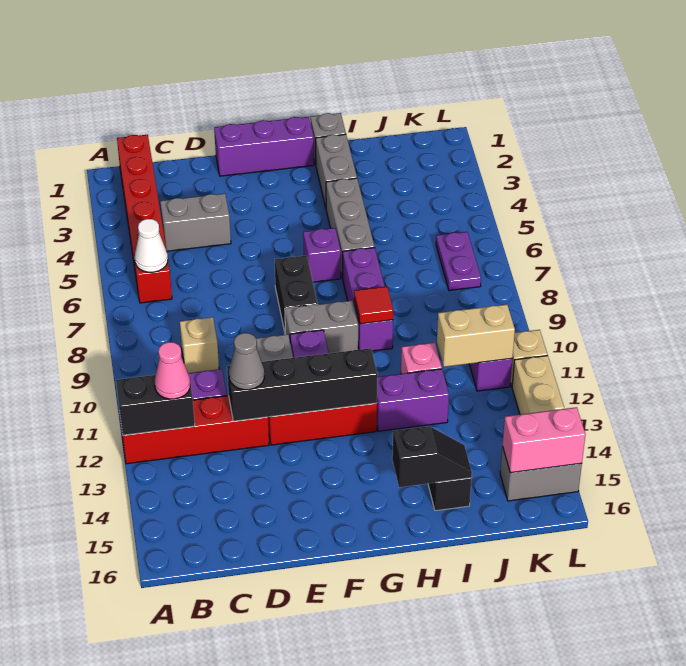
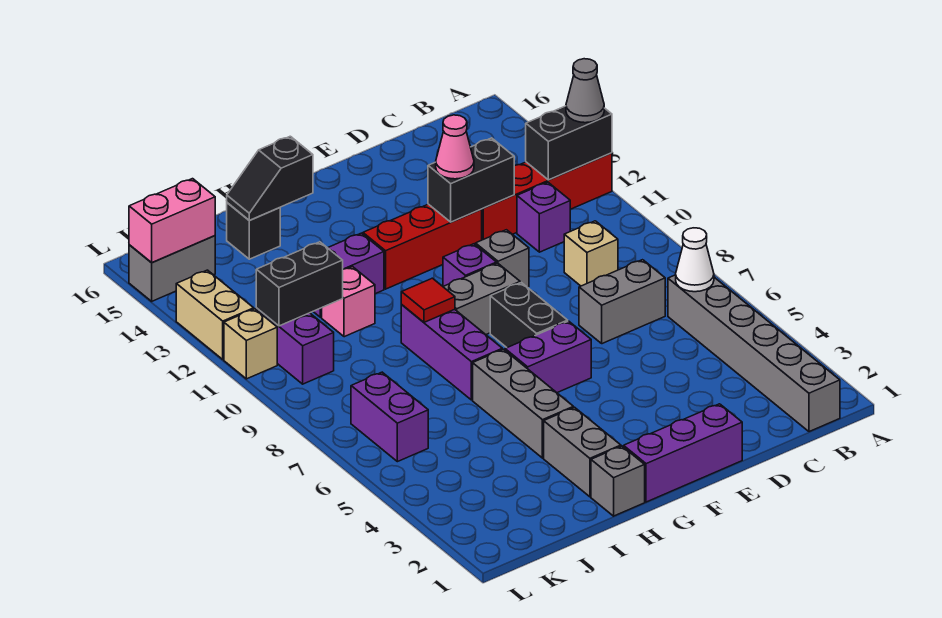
red brick B1:B6 level 1 -> grey brick B1:B6 level 1
pink cone B12 level 3 -> pink cone E12 level 3
grey brick C4:D4 level 1 -> grey brick C7:D7 level 1
black brick D12:G12 level 2 -> black brick D12:E12 level 2
grey cone D12 level 3 -> grey cone A12 level 3
purple brick G6 level 1 -> purple brick F6:G6 level 1
tan brick J11:K11 level 2 -> black brick J11:K11 level 2
purple plate K6:K7 level 1 -> purple brick K6:K7 level 1

